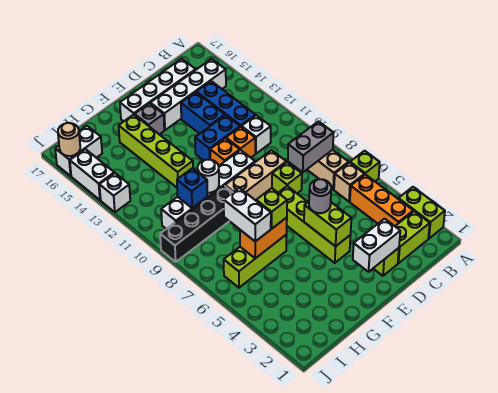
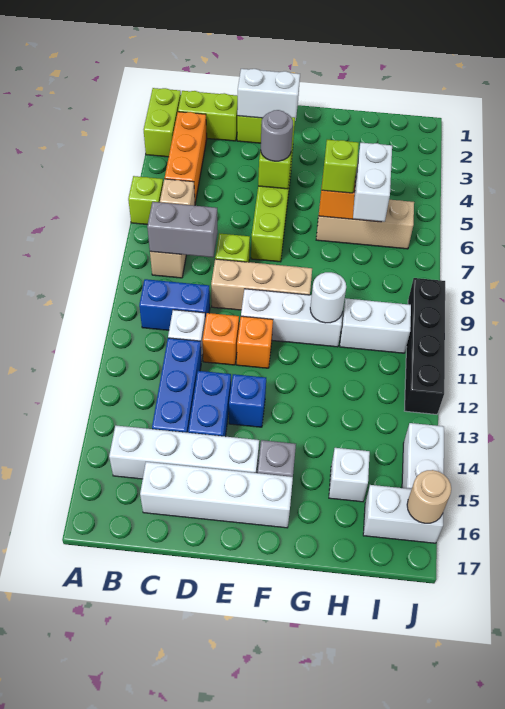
blue brick D12:E12 level 1 -> blue brick B10:C10 level 1
lime brick G6:I6 level 1 -> tan brick G6:I6 level 1
black brick G9:J9 level 1 -> black brick J9:J12 level 1
lime brick G12:G15 level 1 -> none
blue brick H10 level 2 -> blue brick E13 level 1
white brick J13 level 1 -> white brick H15 level 1

